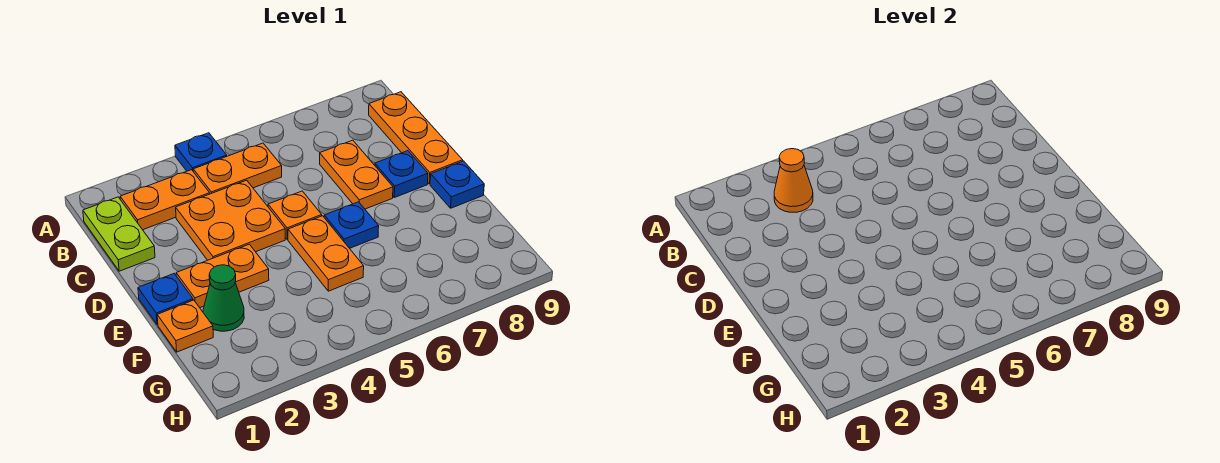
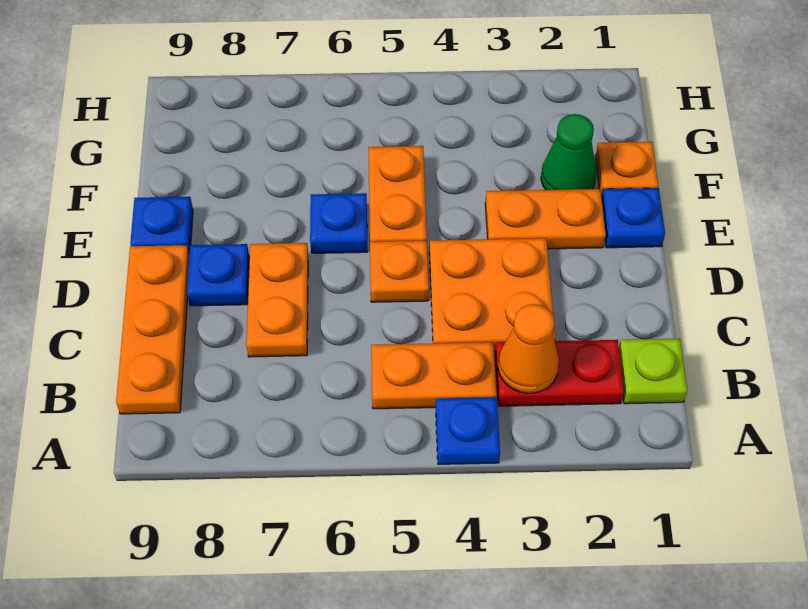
lime plate B1:C1 level 1 -> lime plate B1 level 1
orange plate B2:B3 level 1 -> red plate B2:B3 level 1

